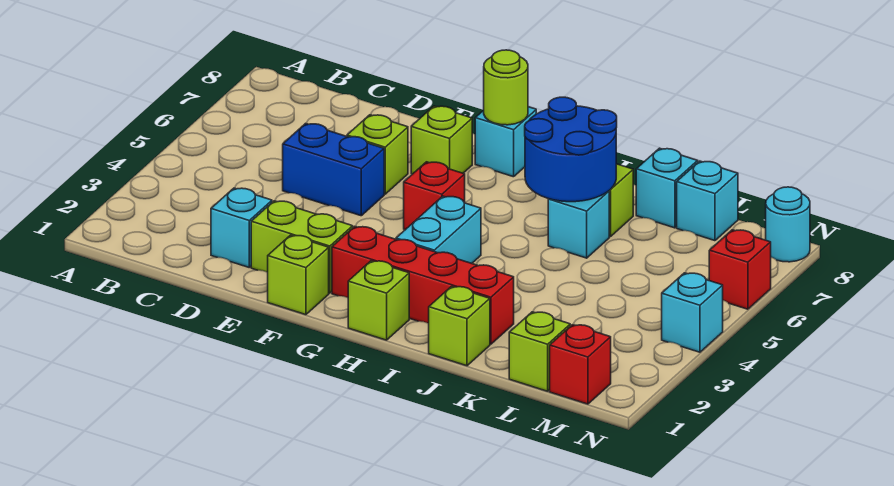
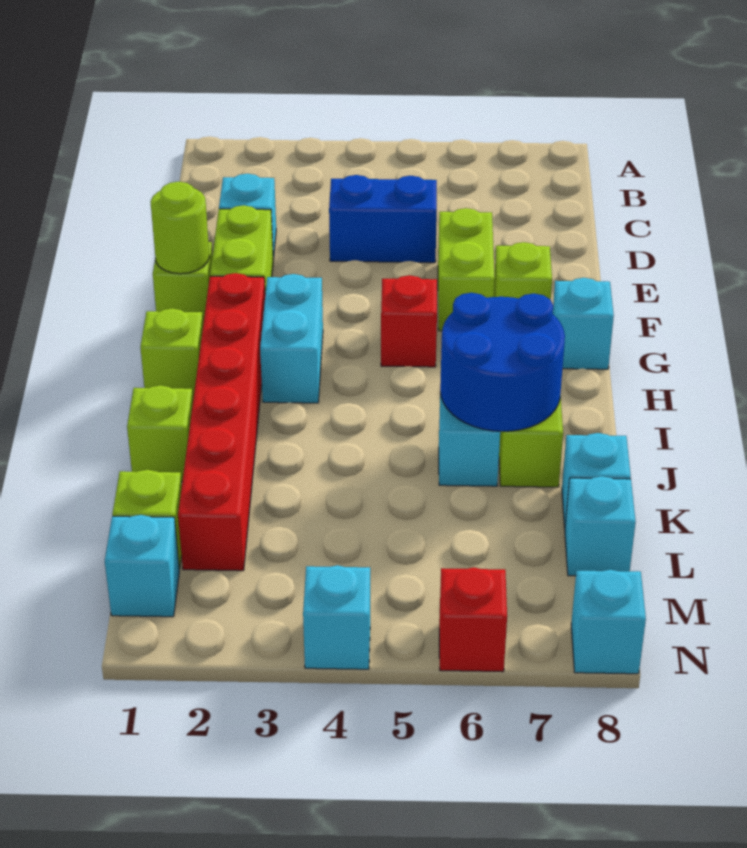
blue brick D5:E5 level 1 -> blue brick D4:D5 level 1
lime brick E6 level 1 -> lime brick E6:F6 level 1
red brick G2:J2 level 1 -> red brick G2:L2 level 1
lime round brick G8 level 2 -> lime round brick F1 level 2
cyan brick H3:H4 level 1 -> cyan brick G3:H3 level 1
red brick M1 level 1 -> cyan brick M1 level 1
cyan round brick N8 level 1 -> cyan brick N8 level 1

